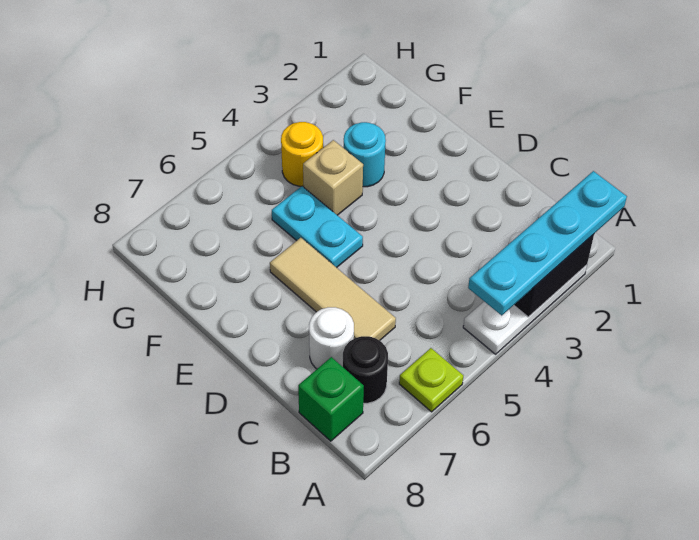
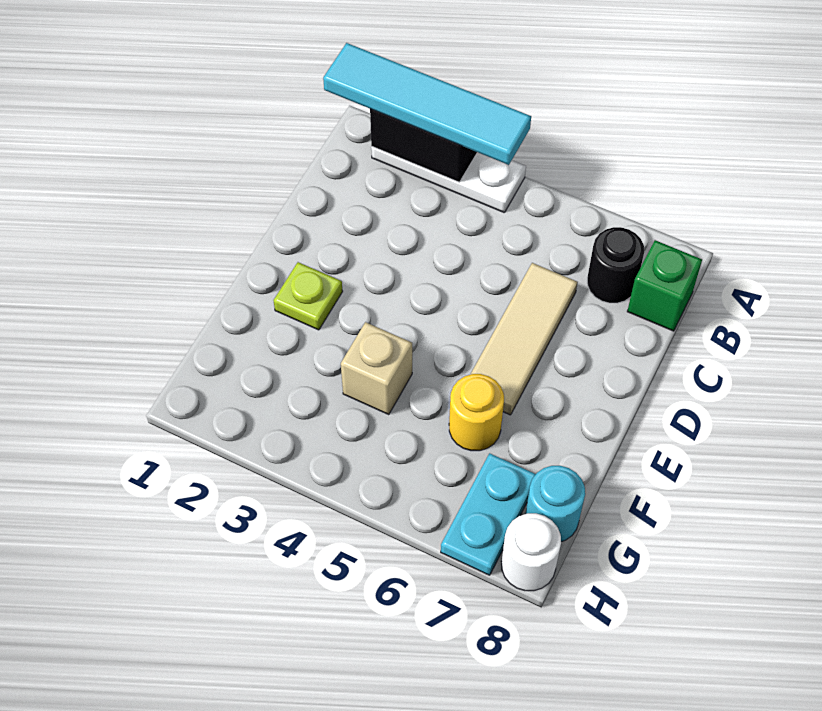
cyan plate A1:A4 level 3 -> cyan tile A1:A4 level 3
lime plate A6 level 1 -> lime plate E2 level 1
white round brick C7 level 1 -> white round brick H8 level 1
cyan plate E5:F5 level 1 -> cyan plate G7:H7 level 1
cyan round brick F3 level 1 -> cyan round brick G8 level 1
yellow round brick G4 level 1 -> yellow round brick F6 level 1

